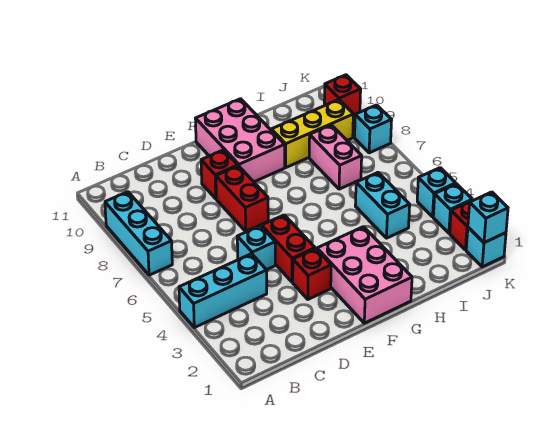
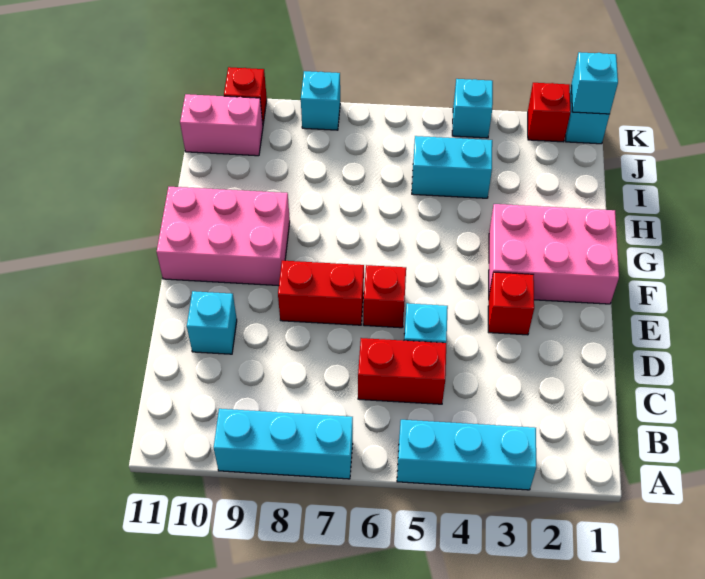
cyan brick A4:C4 level 1 -> cyan brick A3:A5 level 1
red brick E4:E5 level 1 -> red brick C5:C6 level 1
red brick E9 level 1 -> red brick E6 level 1
yellow brick H9:J9 level 1 -> none
pink brick I7:I8 level 1 -> pink brick J10:J11 level 1
cyan brick K3 level 1 -> cyan brick D10 level 1

